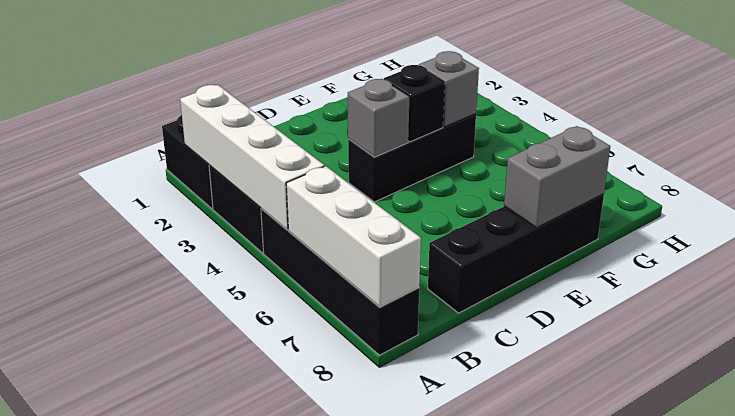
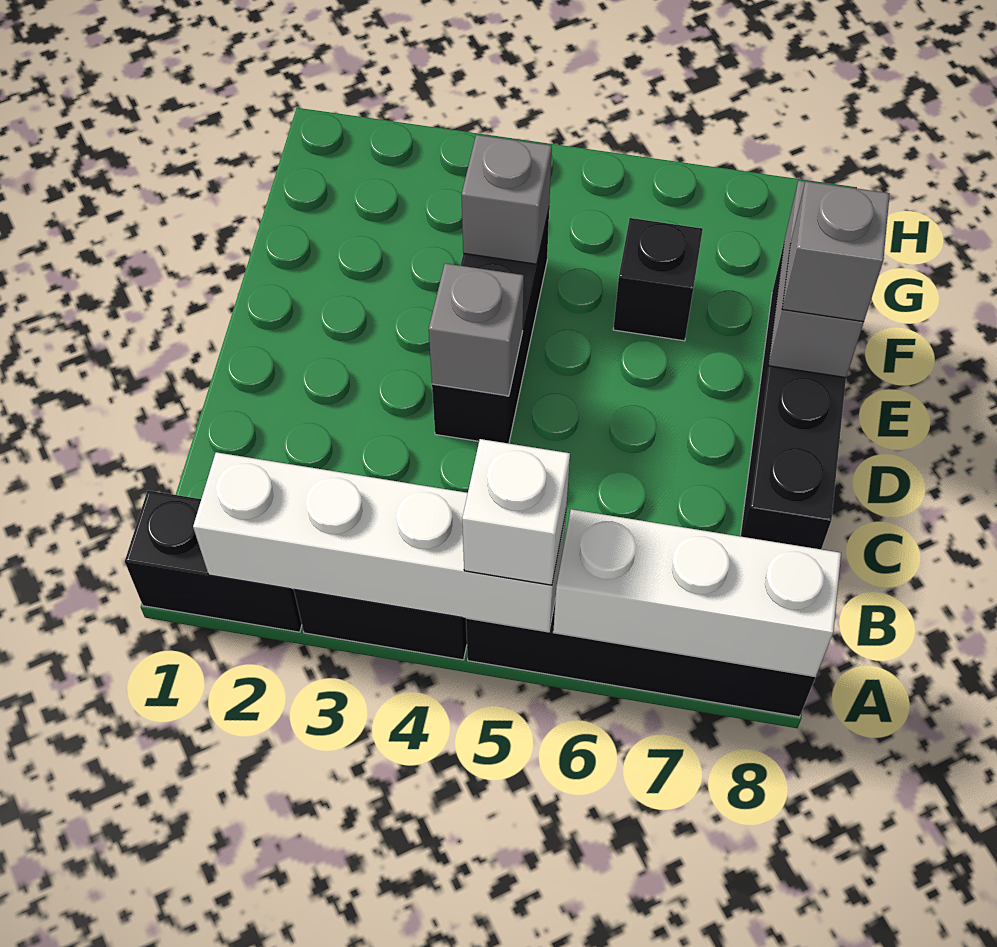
none -> white brick A5 level 3
black brick E4 level 2 -> black brick F6 level 1
none -> grey brick E8 level 3

